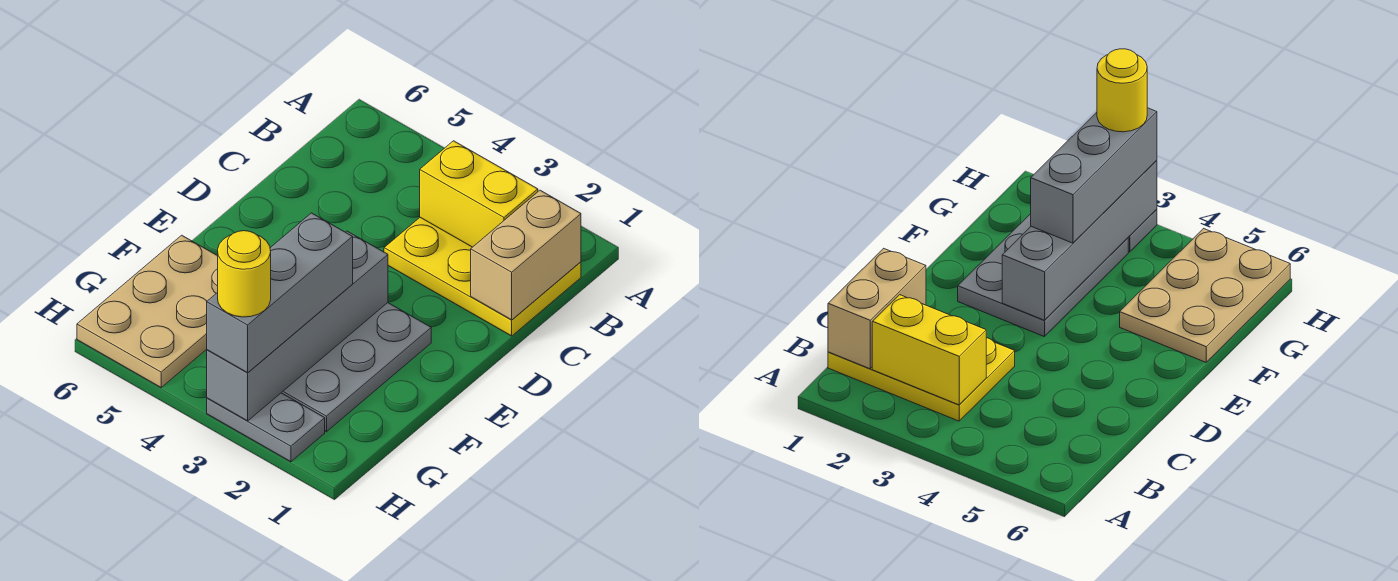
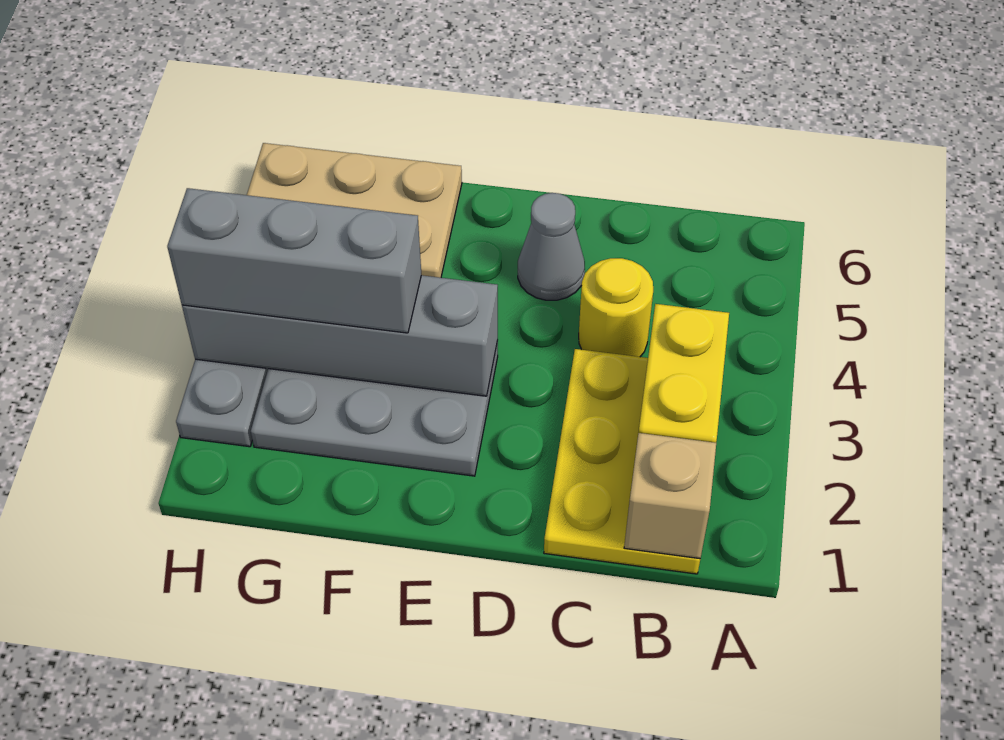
tan brick B1:C1 level 2 -> tan brick B1 level 2
none -> grey cone D5 level 1
yellow round brick H3 level 4 -> yellow round brick C4 level 1

